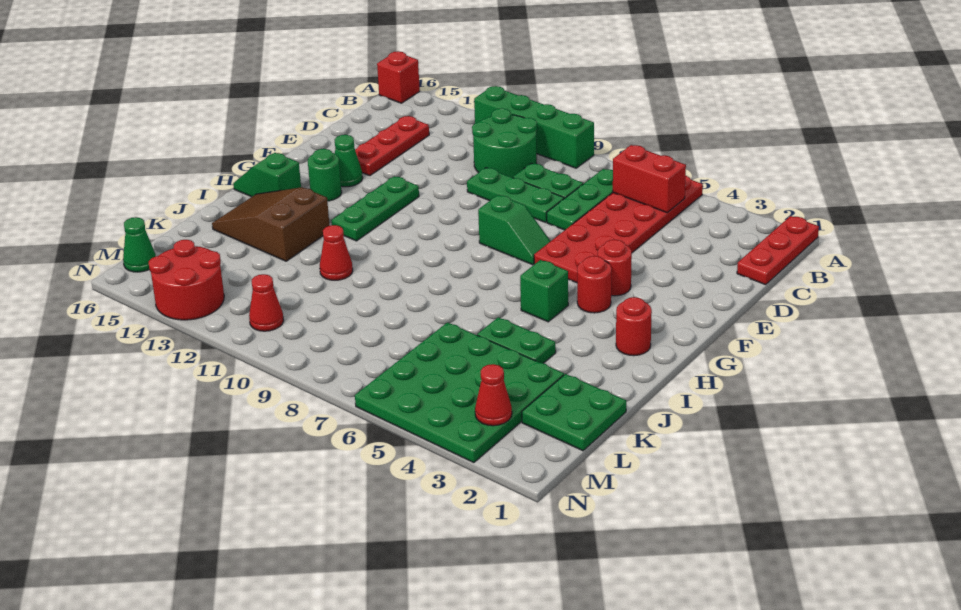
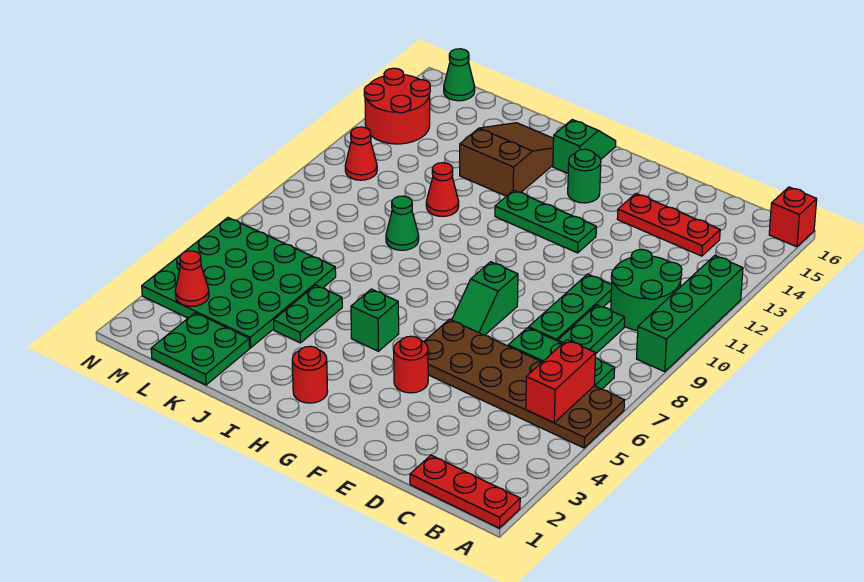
red plate A5:F6 level 1 -> brown plate A5:F6 level 1
green cone F14 level 1 -> green cone J9 level 1
red round brick G4 level 1 -> none

